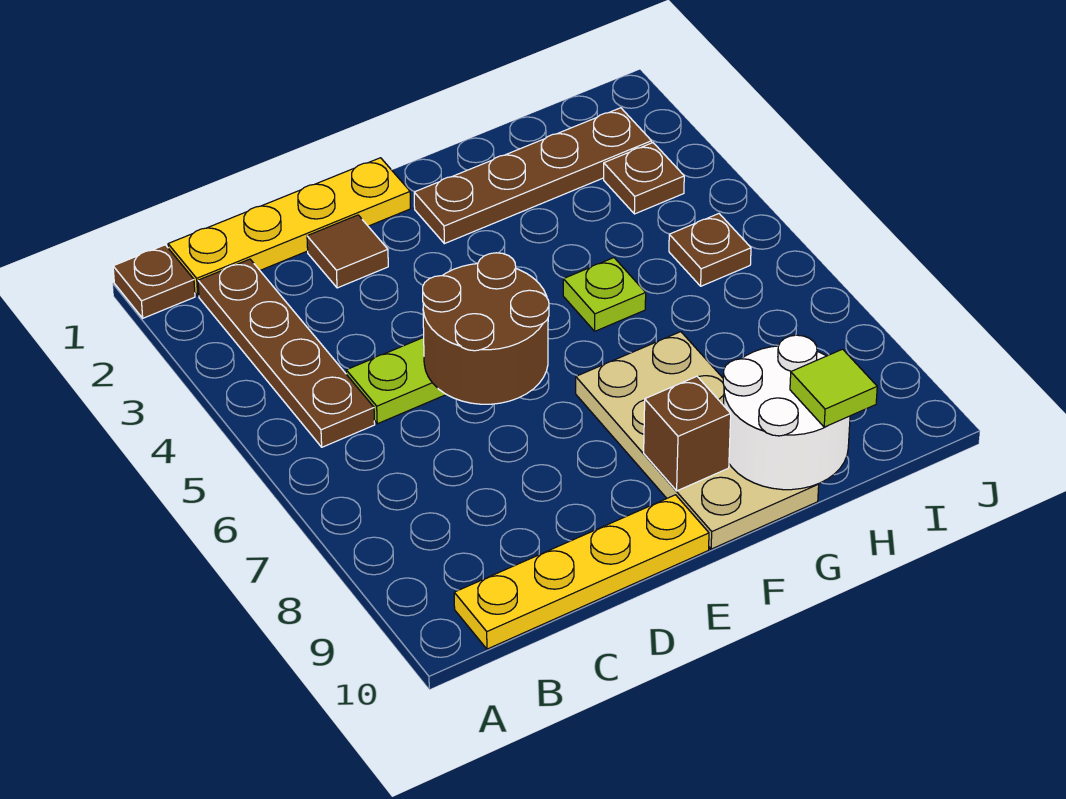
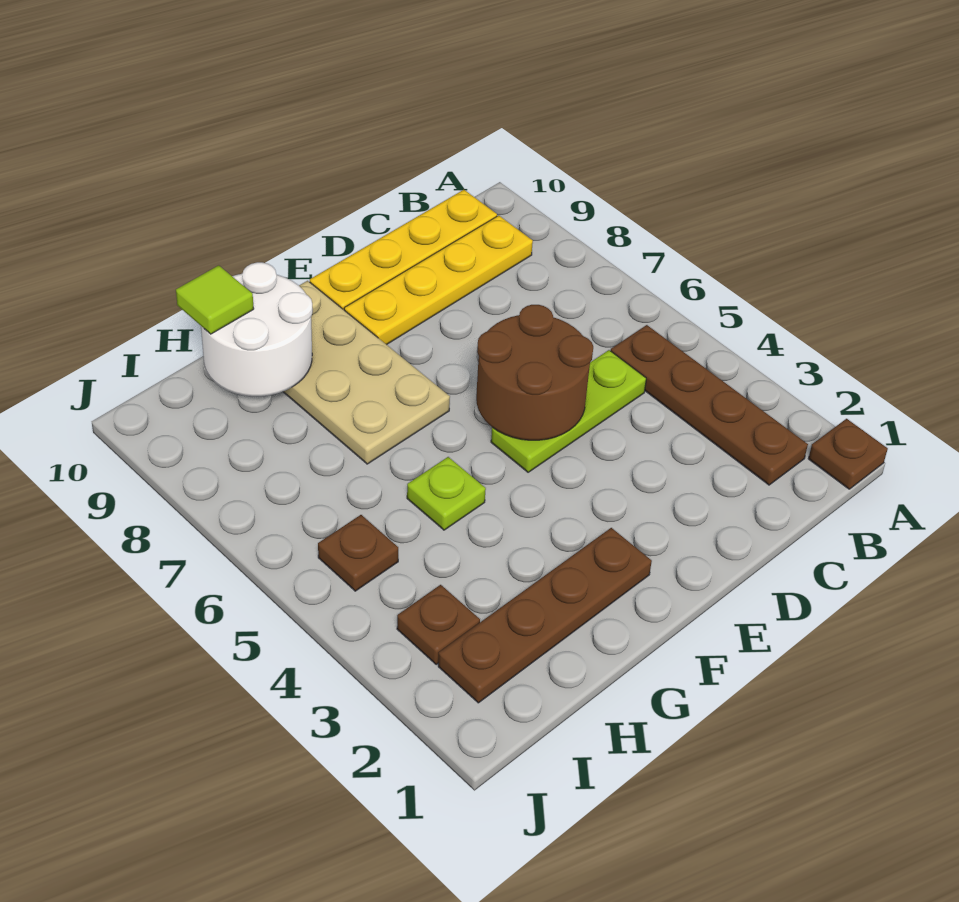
yellow plate B1:E1 level 1 -> yellow plate B9:E9 level 1
brown tile D2 level 1 -> none
brown brick F9 level 2 -> none

